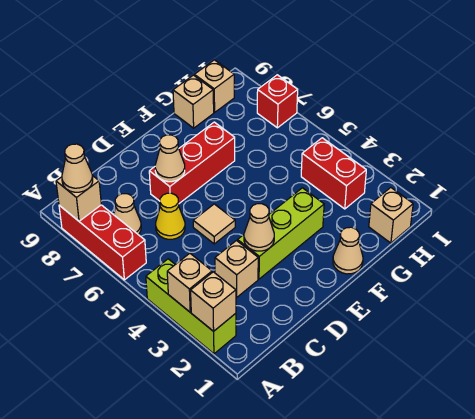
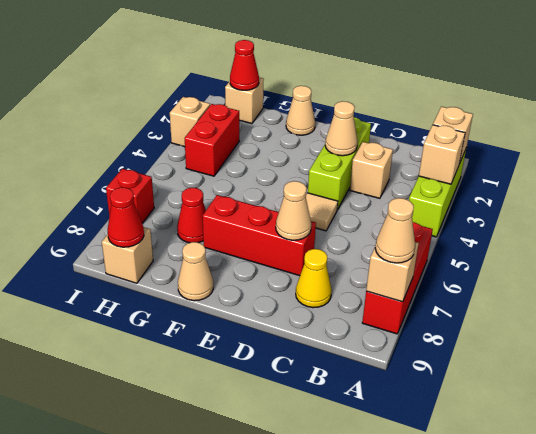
tan cone B7 level 1 -> tan cone F9 level 1
yellow cone C6 level 1 -> yellow cone C8 level 1
lime brick D3:F3 level 1 -> lime brick D2:D4 level 1
none -> red cone G7 level 1
tan brick G9 level 1 -> tan brick I3 level 1
none -> red cone H1 level 2
none -> red cone H9 level 2

